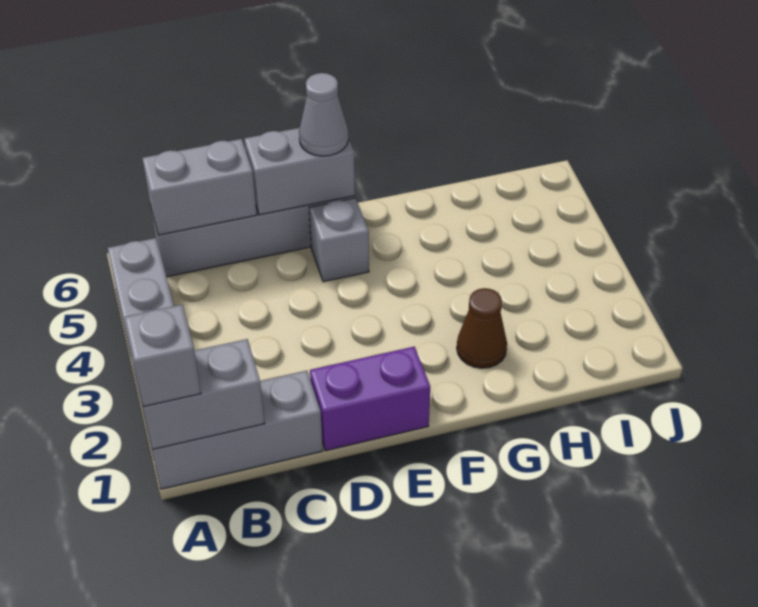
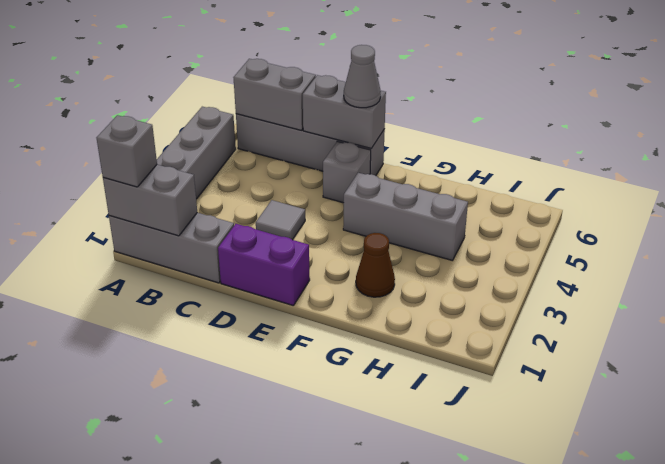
none -> grey tile D3 level 1
none -> grey brick F4:H4 level 1

